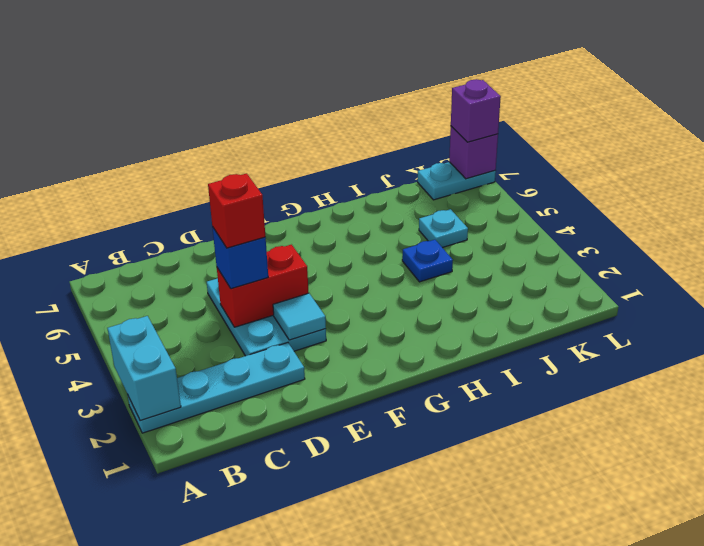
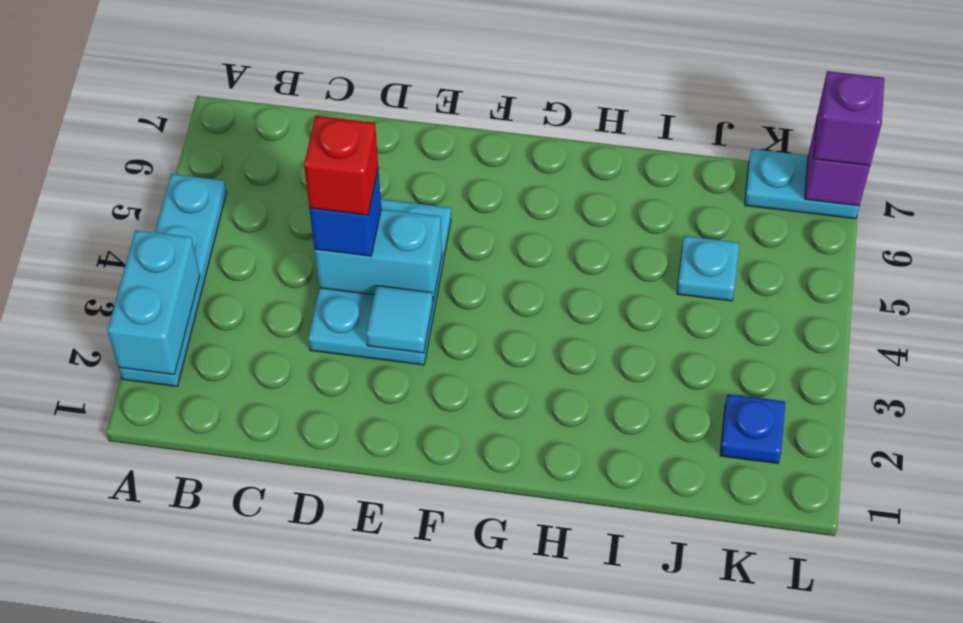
cyan plate A2:D2 level 1 -> cyan plate A2:A5 level 1
red brick D4:E4 level 2 -> cyan brick D4:E4 level 2
blue plate I4 level 1 -> blue plate K2 level 1

